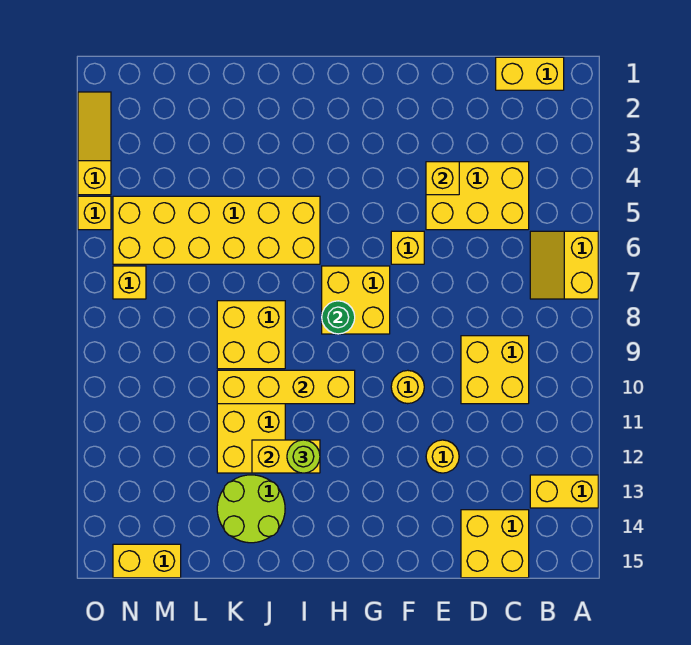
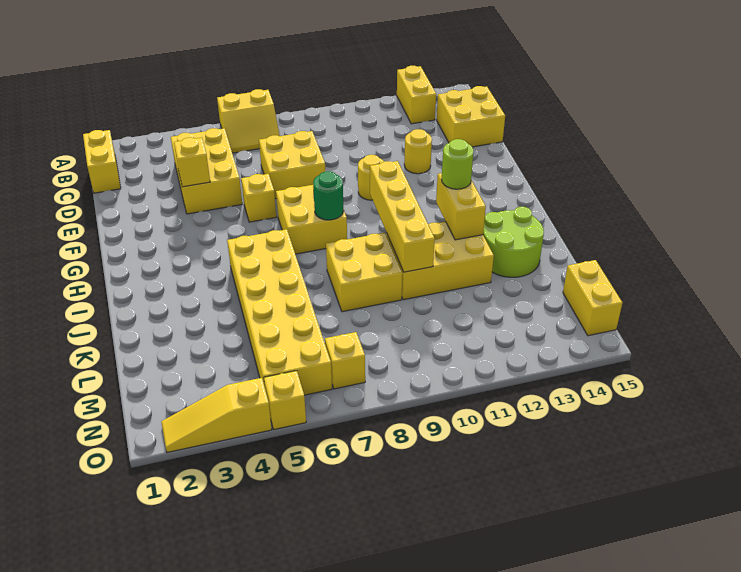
yellow brick C9:D10 level 1 -> yellow brick D7:E8 level 1

